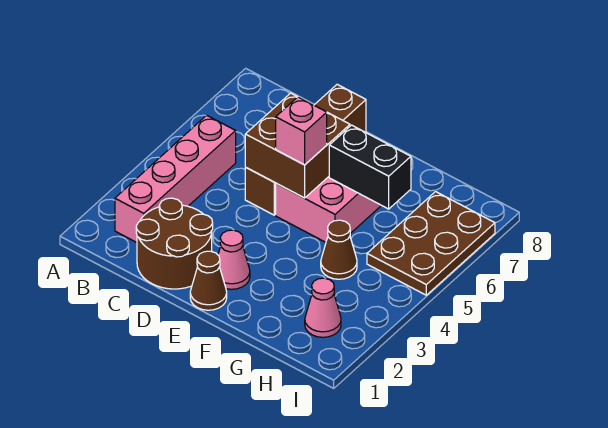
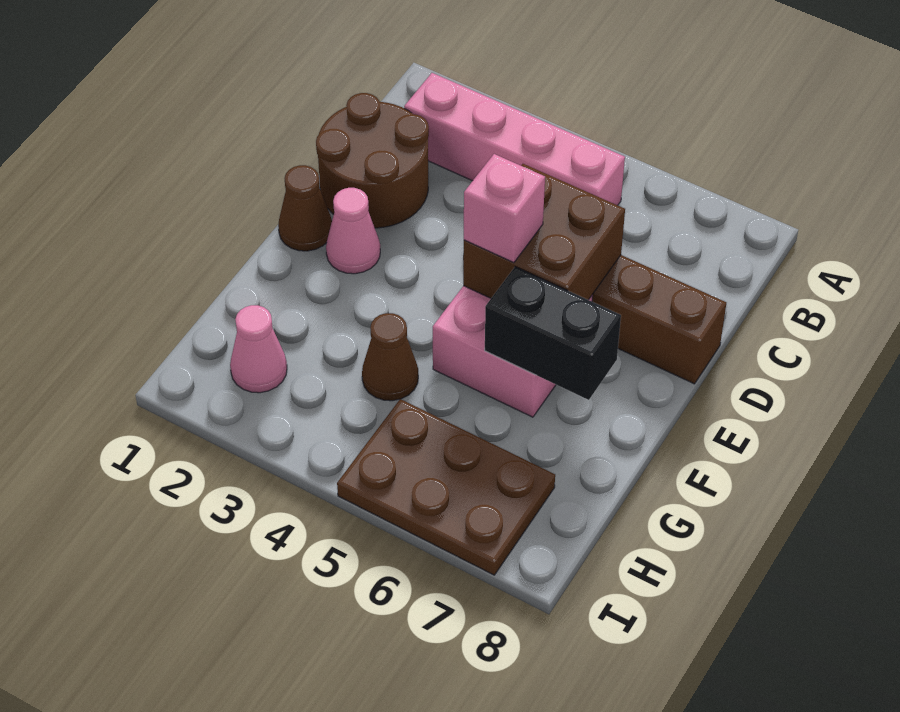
black brick F6:G6 level 2 -> black brick F6:F7 level 2

